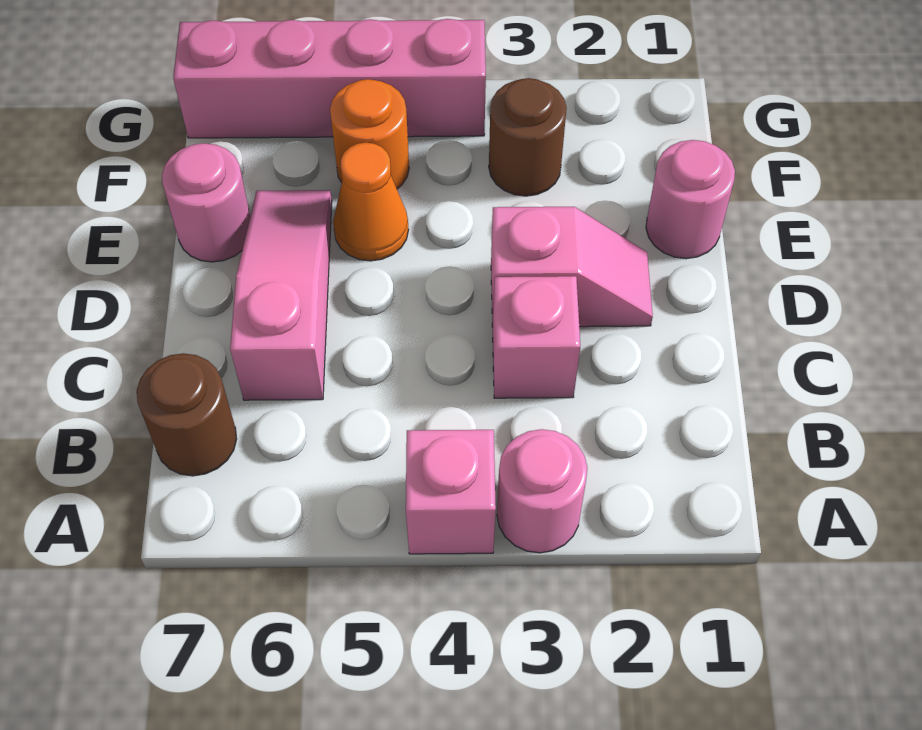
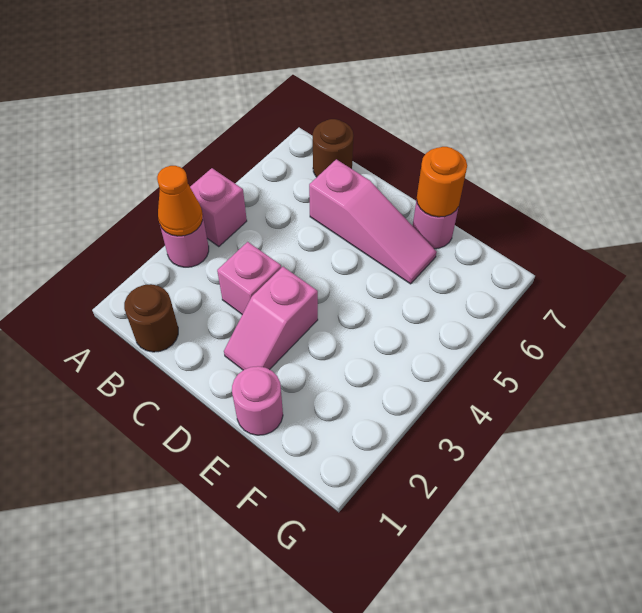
orange cone E5 level 1 -> orange cone A3 level 2
brown round brick F3 level 1 -> brown round brick B1 level 1
orange round brick F5 level 1 -> orange round brick E7 level 2
pink brick G4:G7 level 1 -> none

